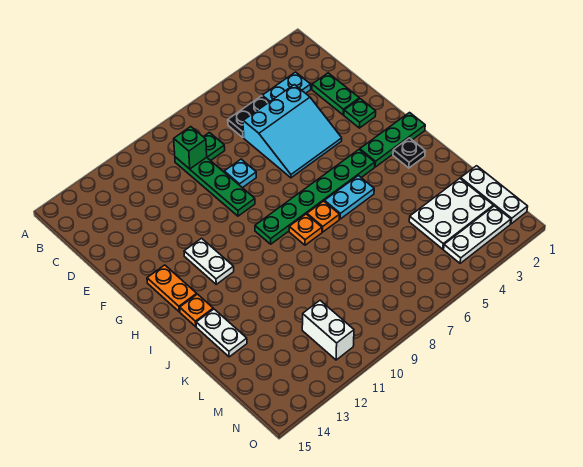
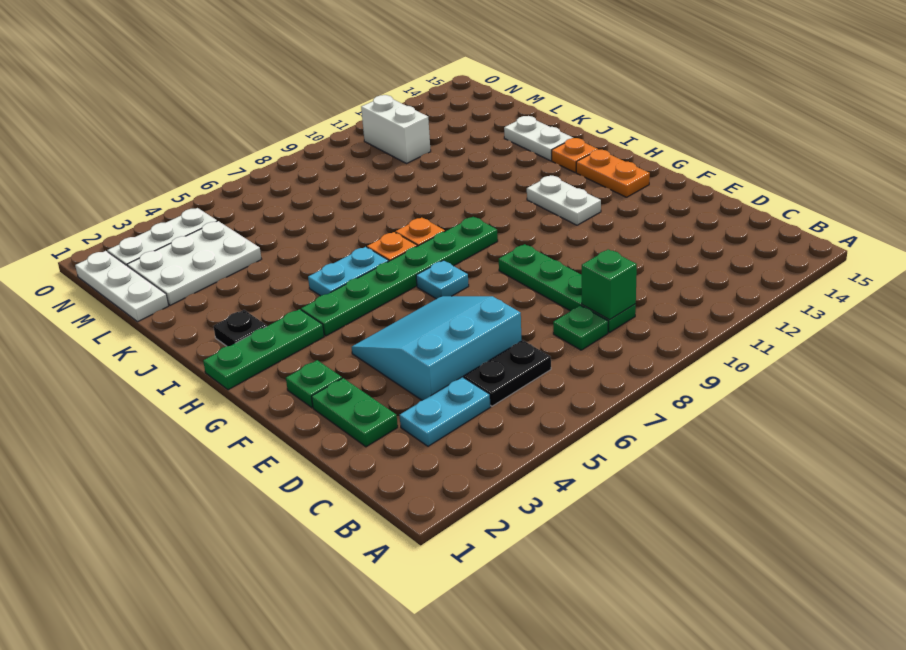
cyan plate E8 level 1 -> cyan plate G7 level 1

